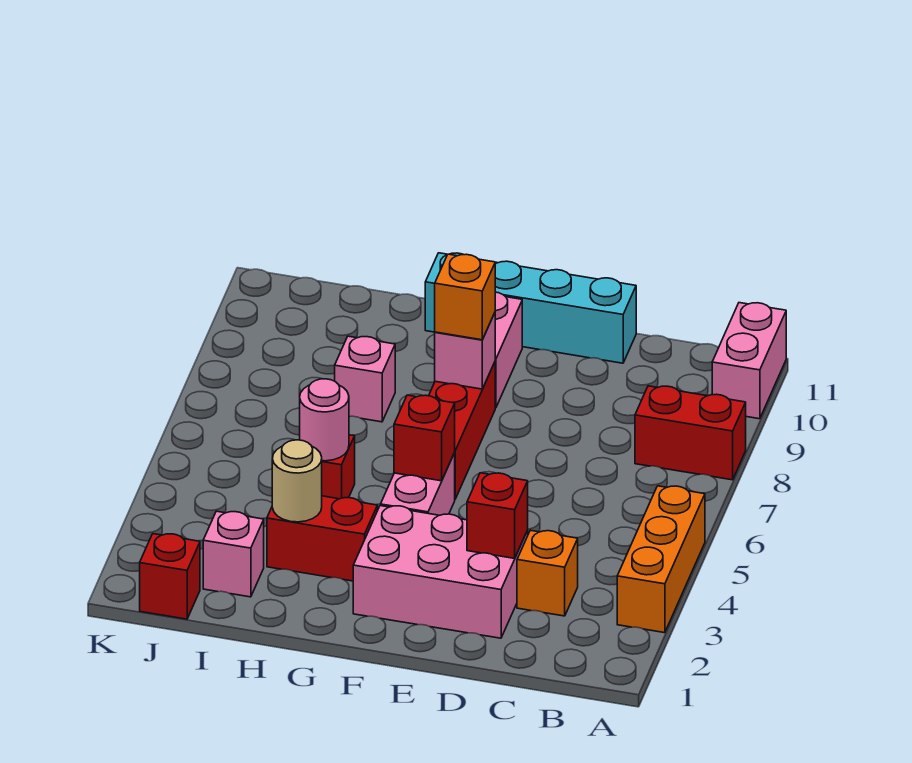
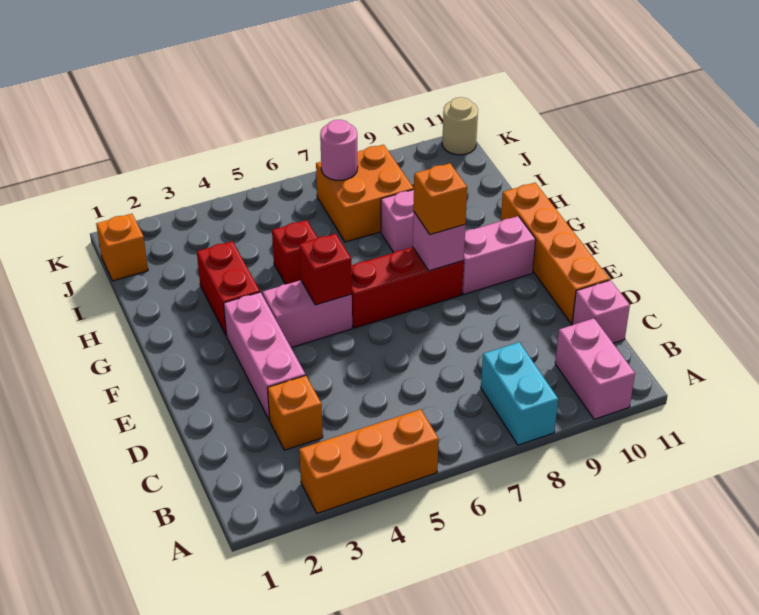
red brick A8:B8 level 1 -> cyan brick A8:B8 level 1
pink brick A10:A11 level 1 -> pink brick A10:B10 level 1
pink brick D2:F3 level 1 -> pink brick D3:F3 level 1
red brick D3 level 2 -> none
cyan brick D11:G11 level 1 -> orange brick D11:G11 level 1
tan round brick H3 level 2 -> tan round brick K11 level 1
pink round brick H5 level 2 -> pink round brick J7 level 2
pink brick I2 level 1 -> pink brick C11 level 1
none -> orange brick I7:J8 level 1
red brick J1 level 1 -> orange brick J1 level 1

